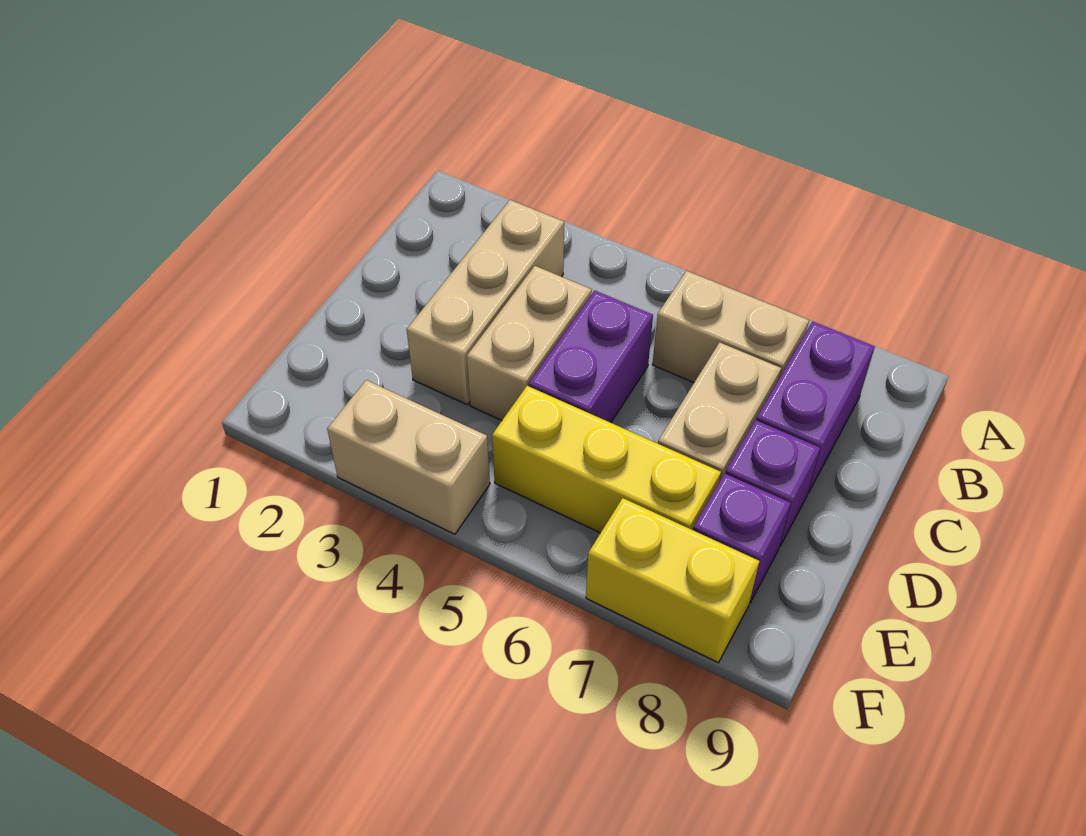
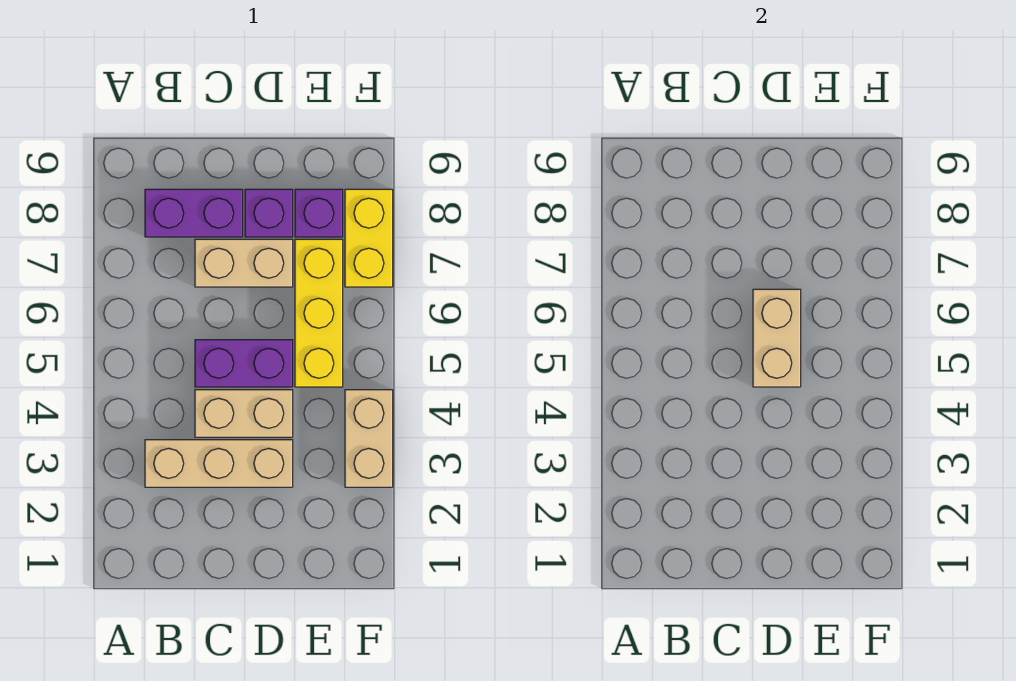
tan brick B6:B7 level 1 -> tan brick D5:D6 level 2

